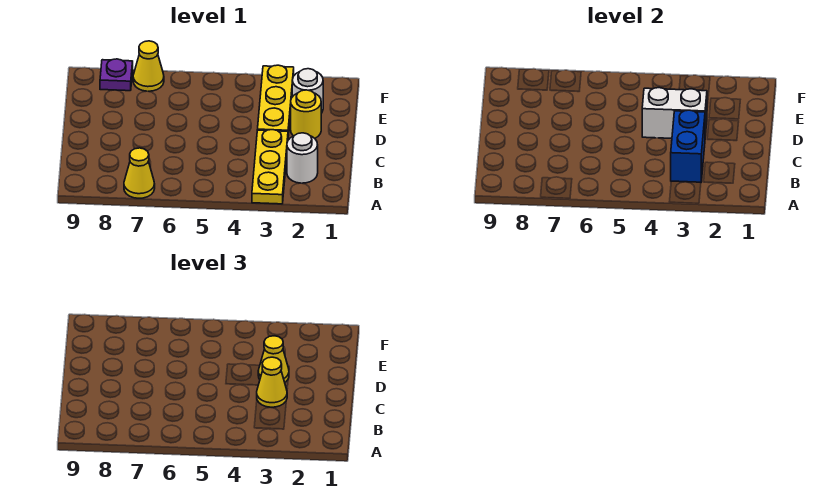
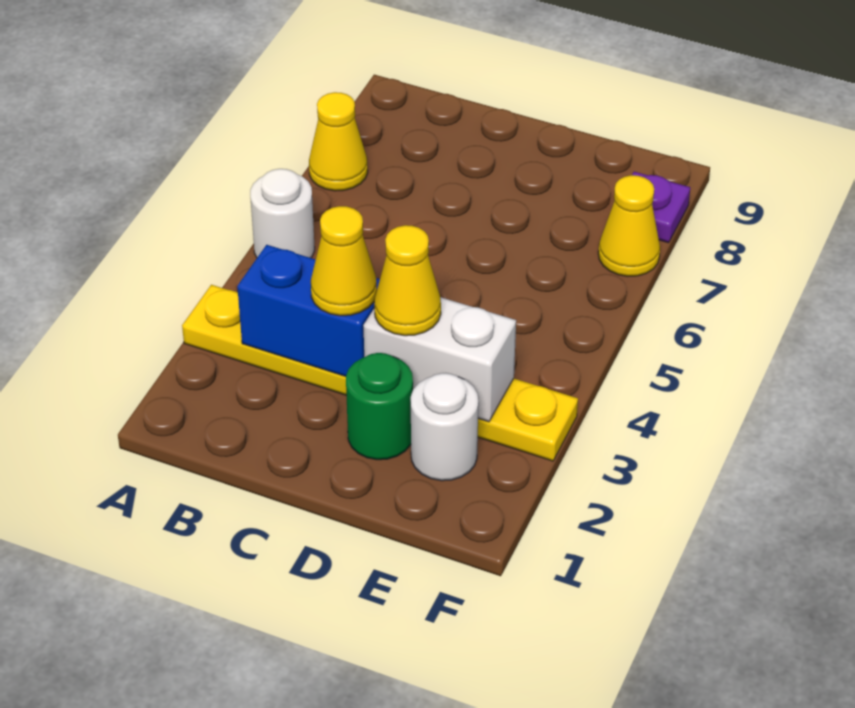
white round brick B2 level 1 -> white round brick A5 level 1
yellow round brick D2 level 1 -> green round brick D2 level 1
white brick D3:D4 level 2 -> white brick D3:E3 level 2

